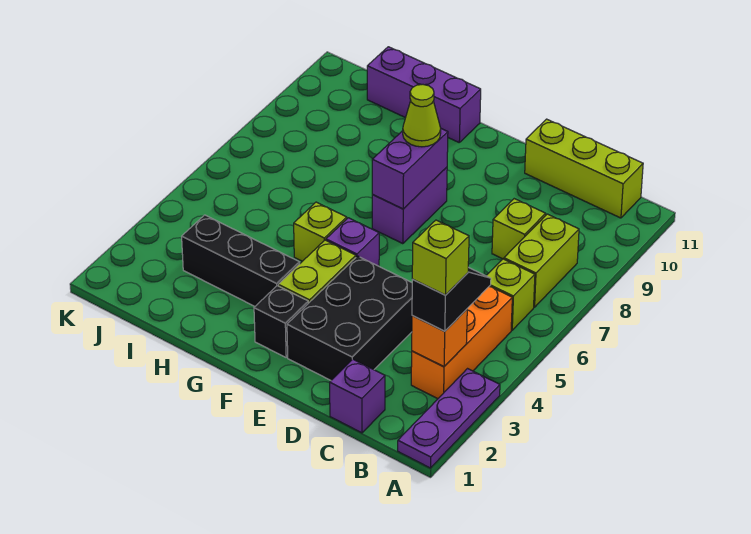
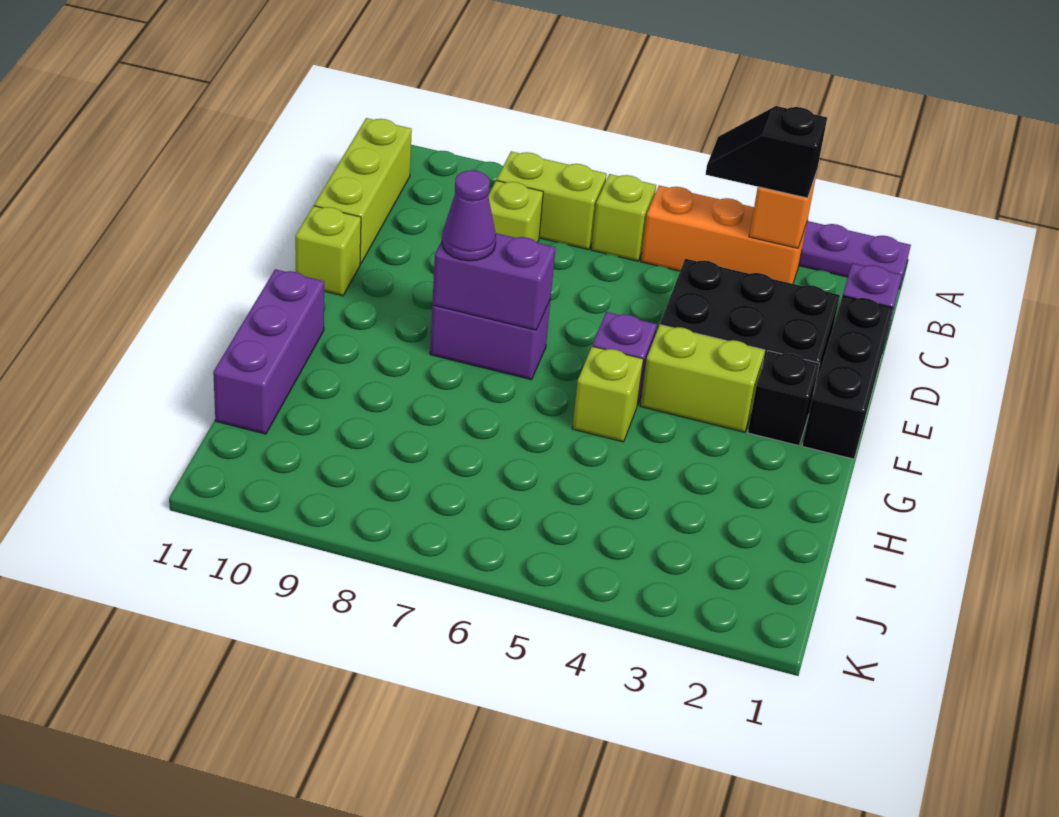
lime brick B3 level 4 -> lime brick E11 level 1
lime cone F8 level 3 -> purple cone F8 level 3
black brick G3:I3 level 1 -> black brick D1:F1 level 1

